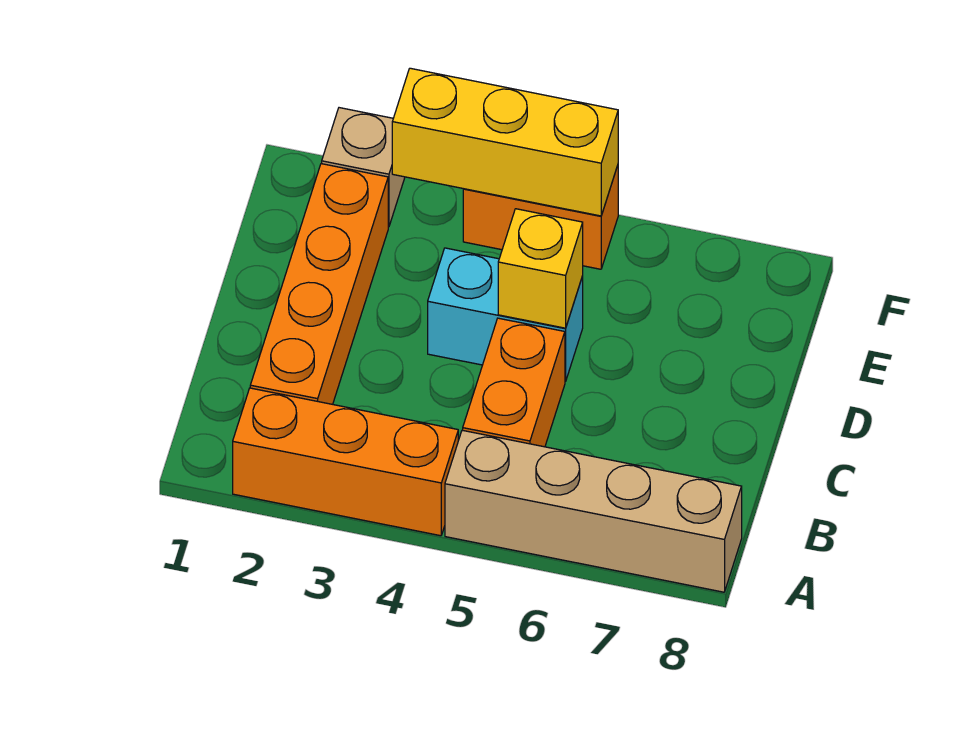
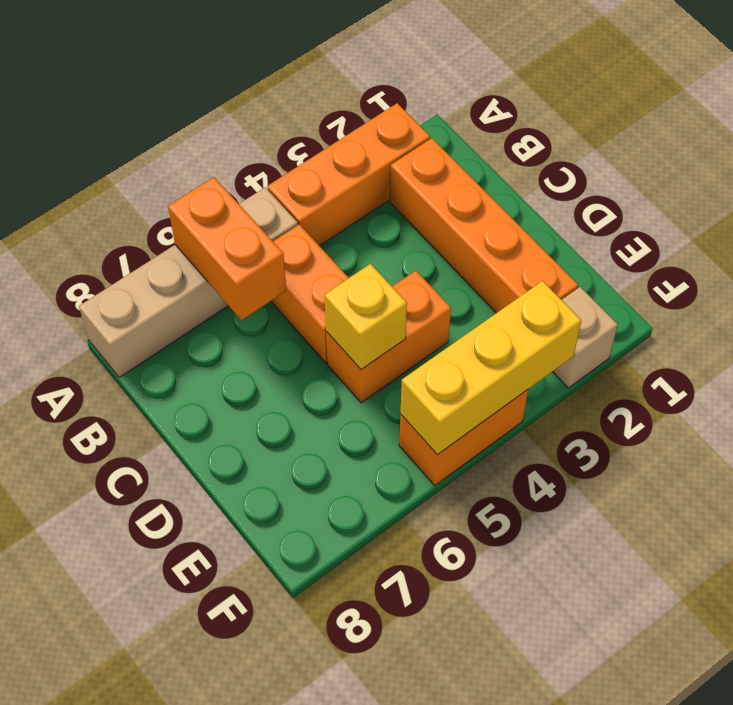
none -> orange brick A6:B6 level 2
cyan brick D4:D5 level 1 -> orange brick D4:D5 level 1

